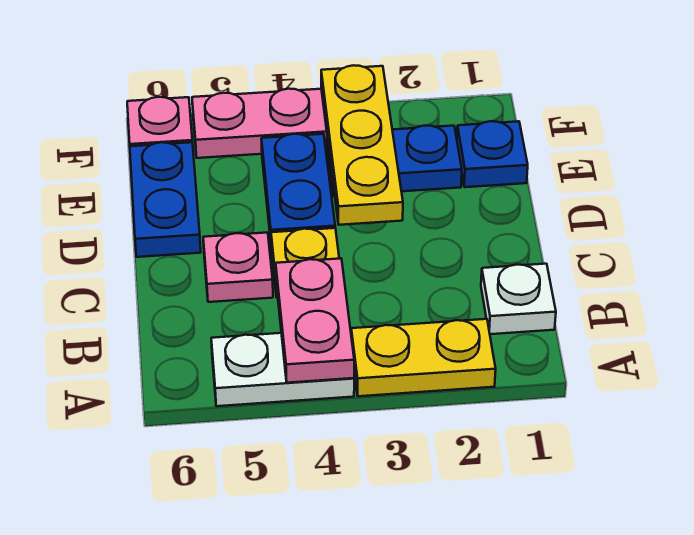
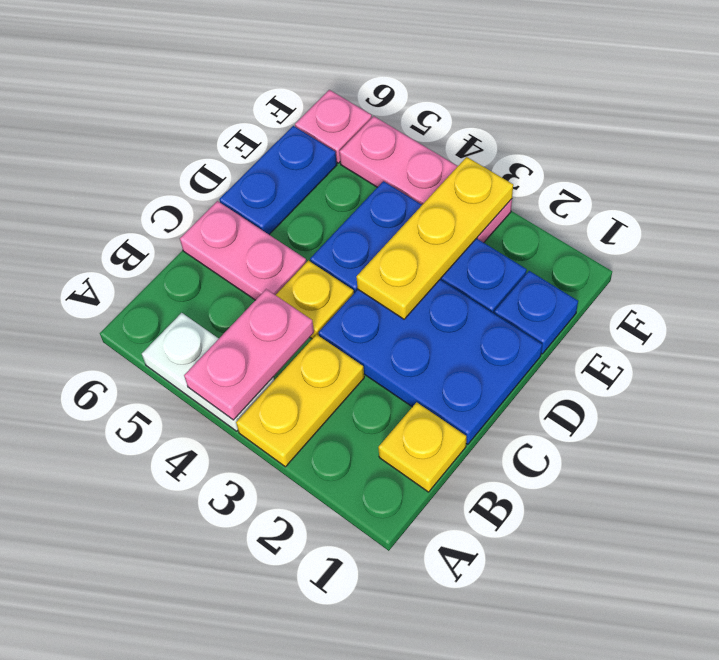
yellow plate A2:A3 level 1 -> yellow plate A3:B3 level 1
white plate B1 level 1 -> yellow plate B1 level 1
none -> blue plate C1:D3 level 1
pink plate C5 level 1 -> pink plate C5:C6 level 1

